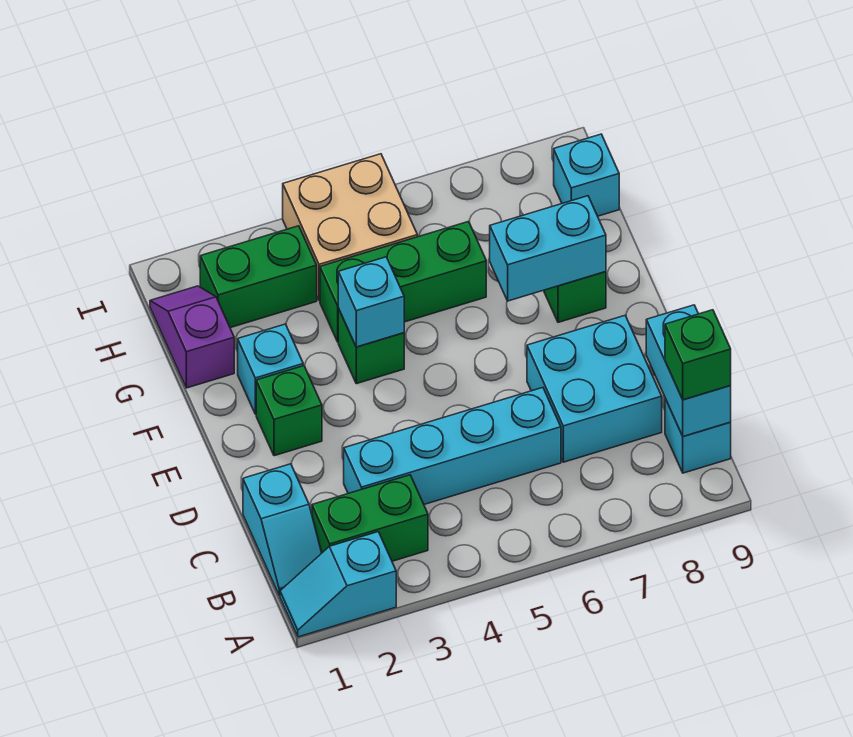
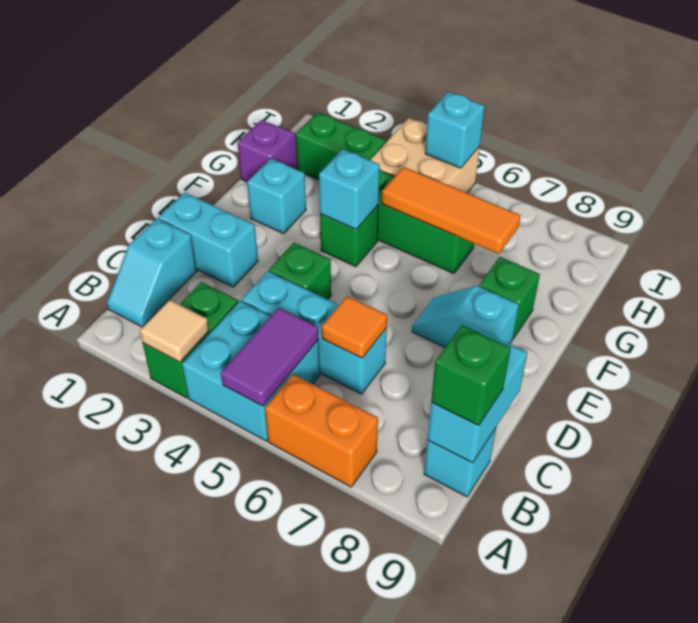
cyan slope A1:A2 level 1 top 2 -> cyan slope E7:E8 level 1 top 8
none -> tan tile A3 level 2
none -> purple tile A5:B5 level 2
none -> orange brick A6:A7 level 1
green brick B2:B3 level 1 -> green brick A3:B3 level 1
cyan brick C3:C6 level 1 -> cyan brick C4:C6 level 1
none -> orange tile C6 level 2
cyan brick C7:D8 level 1 -> cyan brick A4:B5 level 1
green brick E2 level 1 -> green brick D4 level 1
cyan brick F7:F8 level 2 -> cyan brick D1:D2 level 1
none -> orange tile G5:G7 level 2
cyan brick H9 level 1 -> cyan brick I5 level 2

